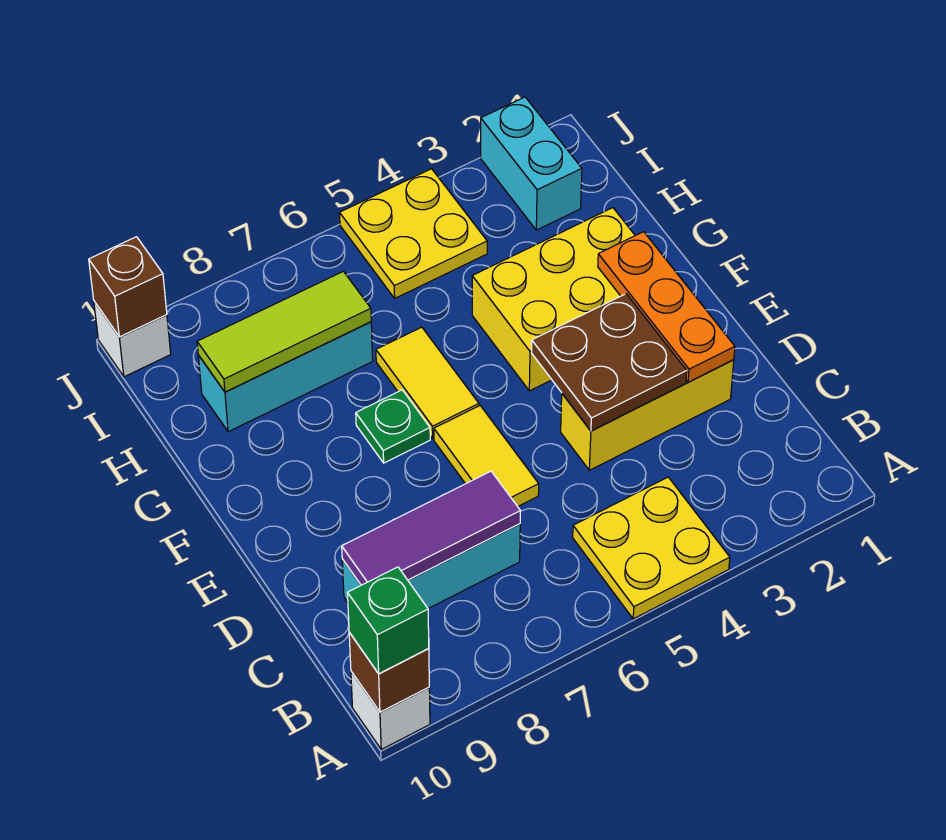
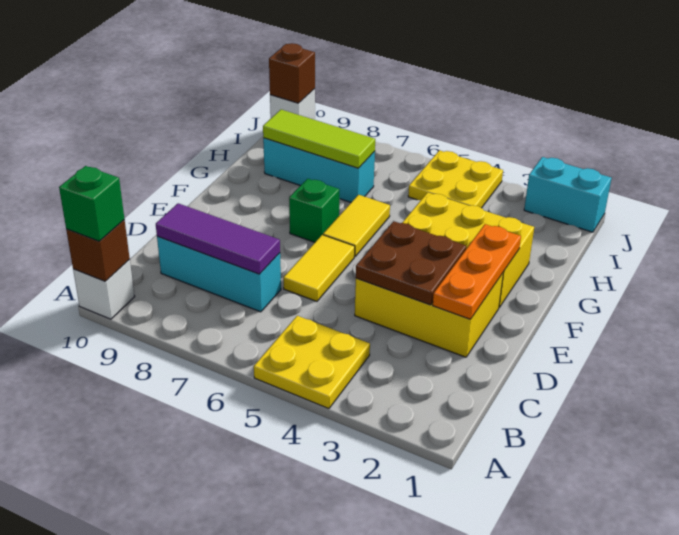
yellow brick D2:D4 level 1 -> yellow brick D2:E4 level 1
green plate F7 level 1 -> green brick F7 level 1
cyan brick I2:J2 level 1 -> cyan brick J1:J2 level 1

